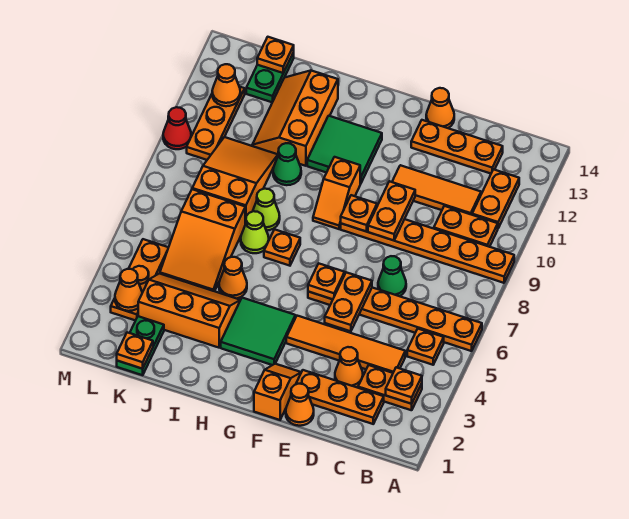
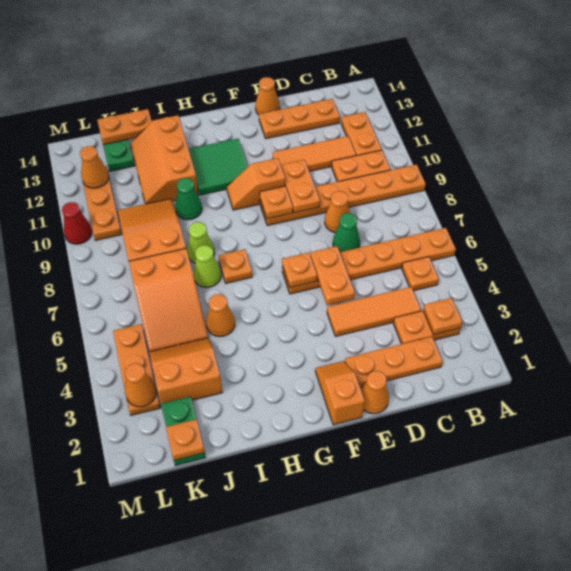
orange tile C4:F4 level 1 -> orange tile C4:E4 level 1
orange cone D3 level 1 -> orange cone D8 level 1
green tile G3:H4 level 1 -> none
orange slope G9:G10 level 1 top 10 -> orange slope F10:G10 level 1 top F
orange slope I3:K4 level 1 top 3 -> orange slope J3:K4 level 1 top 3
orange plate K14 level 2 -> orange plate J14:K14 level 2

